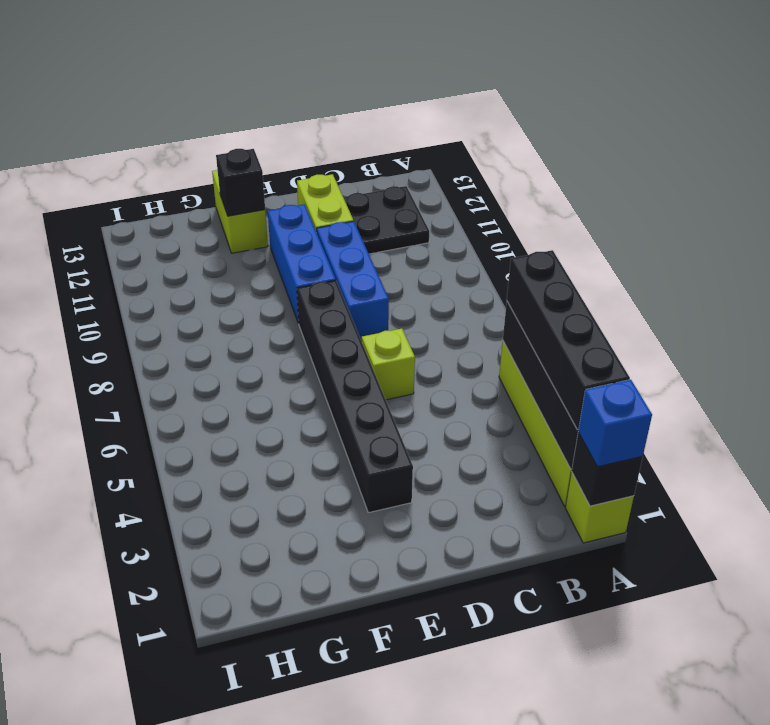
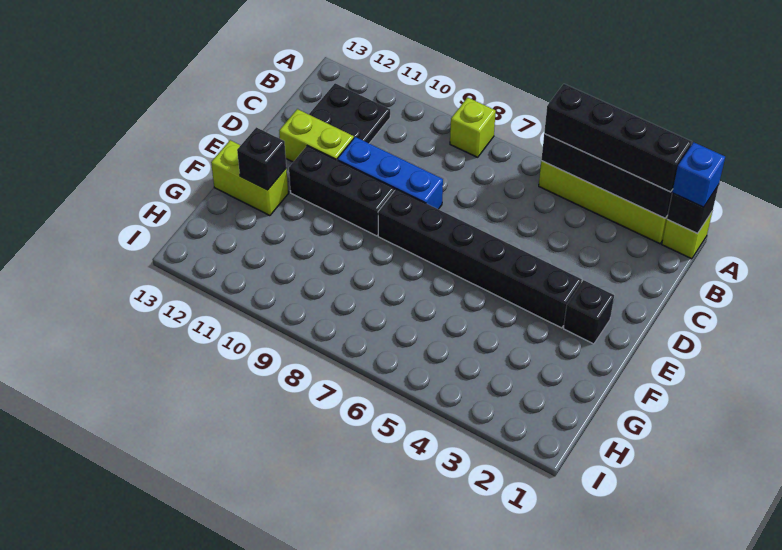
lime brick D6 level 1 -> lime brick A8 level 1
none -> black brick E2 level 1
blue brick E9:E11 level 1 -> black brick E9:E11 level 1

